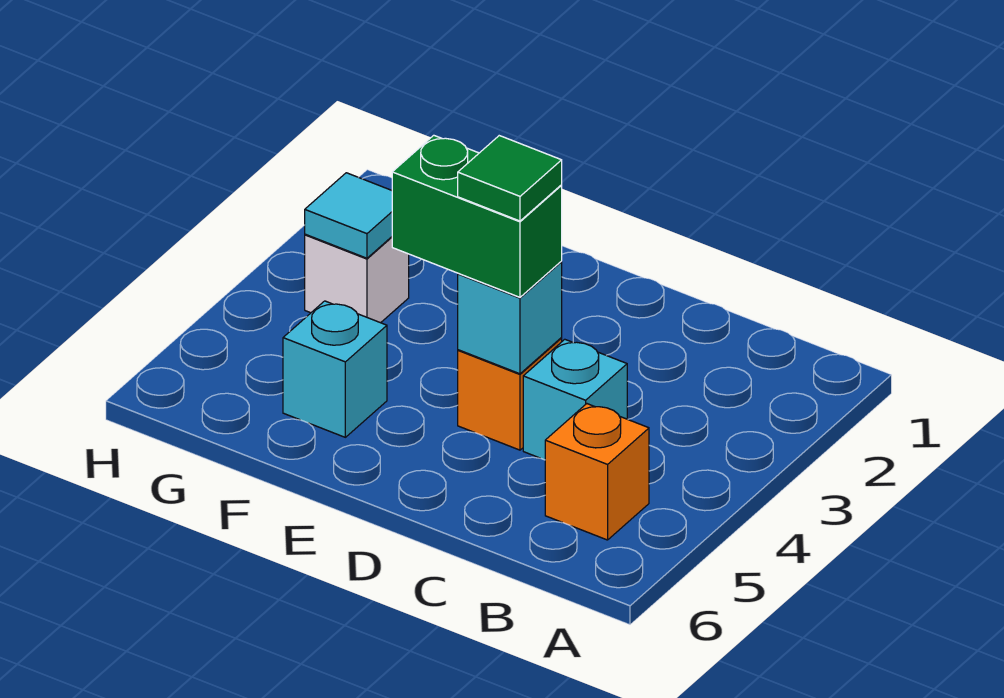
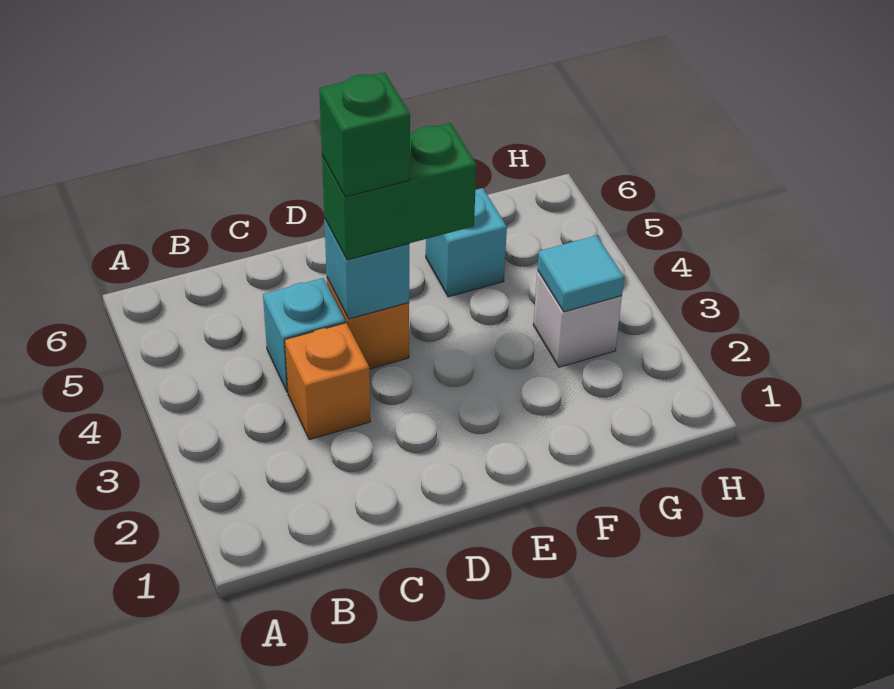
orange brick B5 level 1 -> orange brick C3 level 1
green tile D4 level 4 -> green brick D4 level 4

